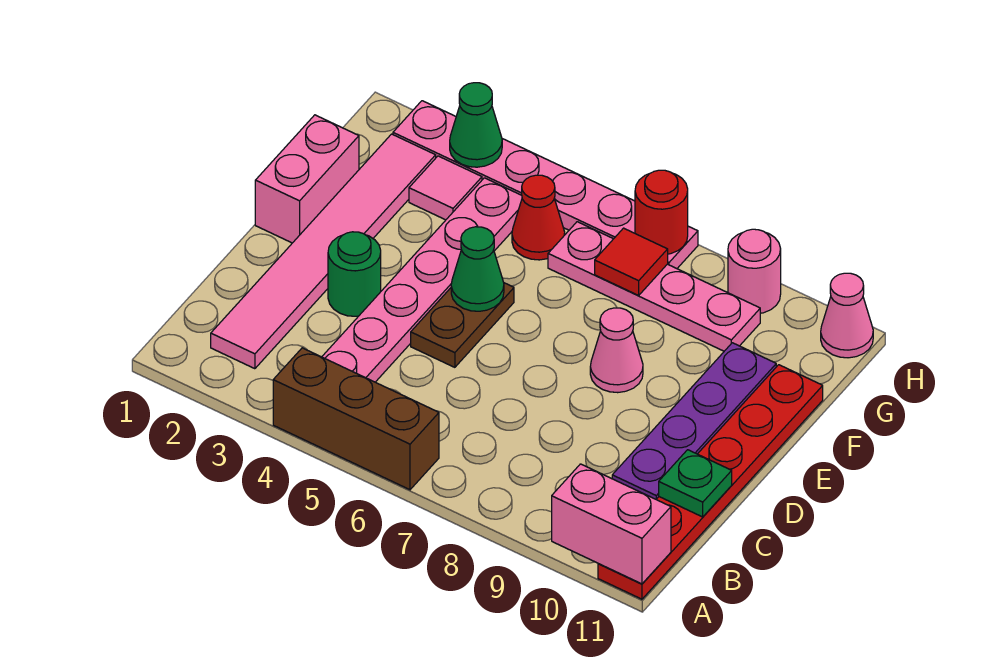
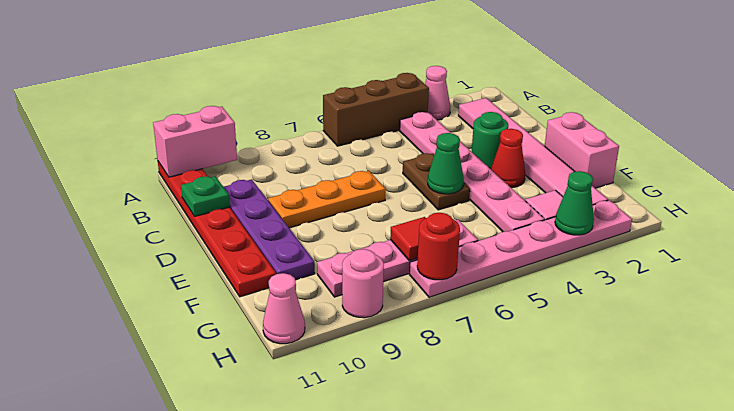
none -> orange plate D7:D9 level 1
pink cone E8 level 1 -> pink cone A3 level 1
red cone G5 level 1 -> red cone E3 level 1

